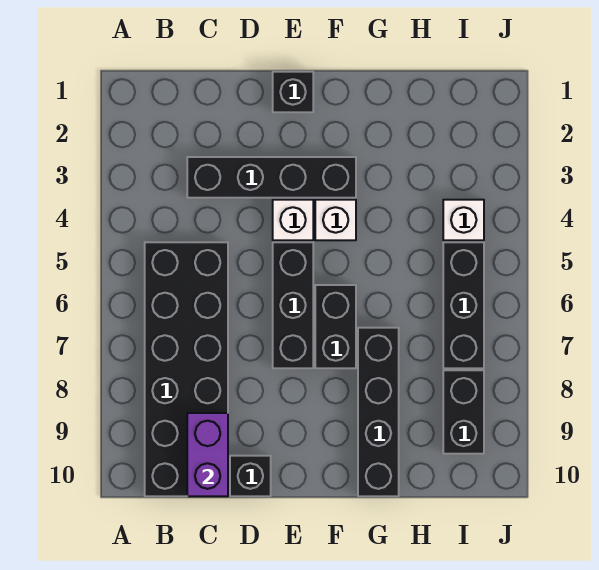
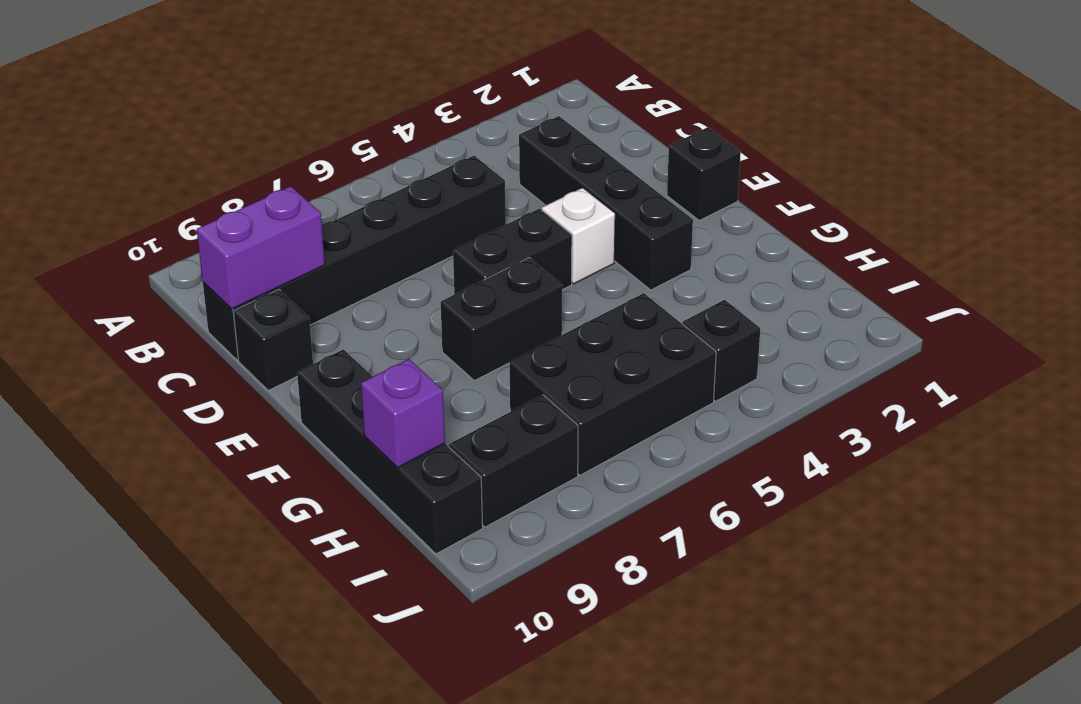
black brick B5:C10 level 1 -> black brick C5:C10 level 1
black brick E5:E7 level 1 -> black brick E5:E6 level 1
white brick F4 level 1 -> none
black brick G7:G10 level 1 -> black brick F10:I10 level 1
none -> purple brick H10 level 2
white brick I4 level 1 -> black brick I4 level 1
black brick I5:I7 level 1 -> black brick H5:I7 level 1

